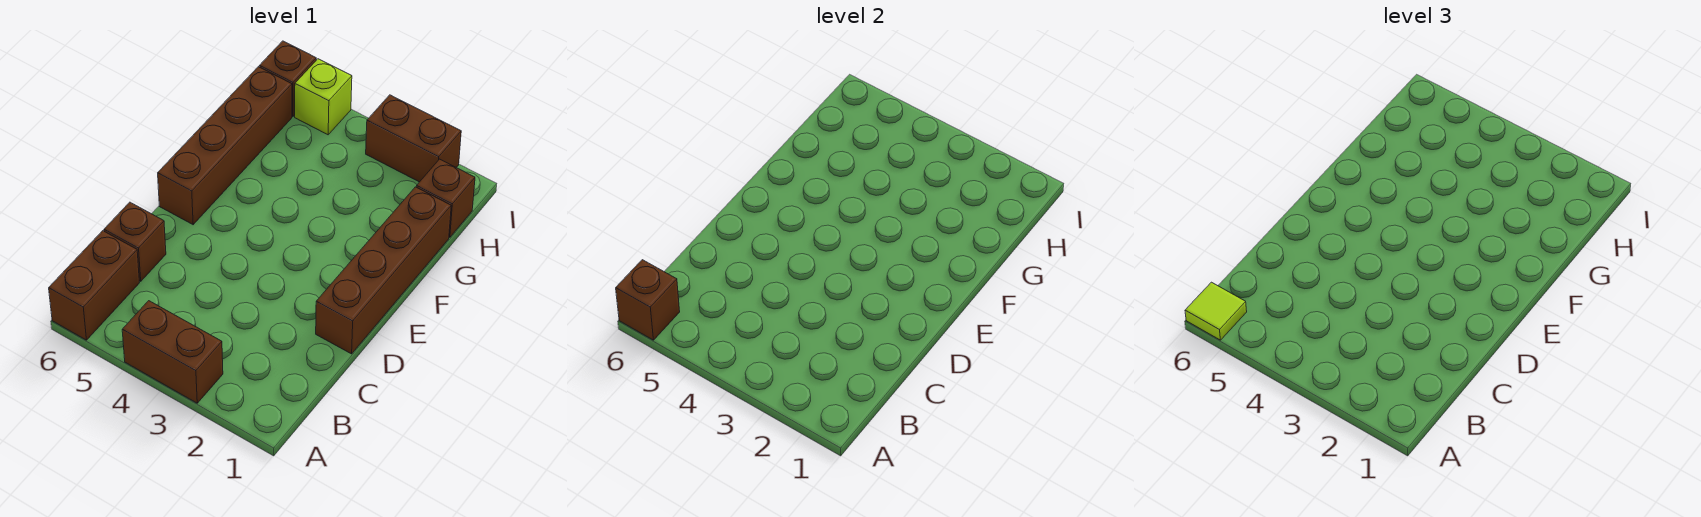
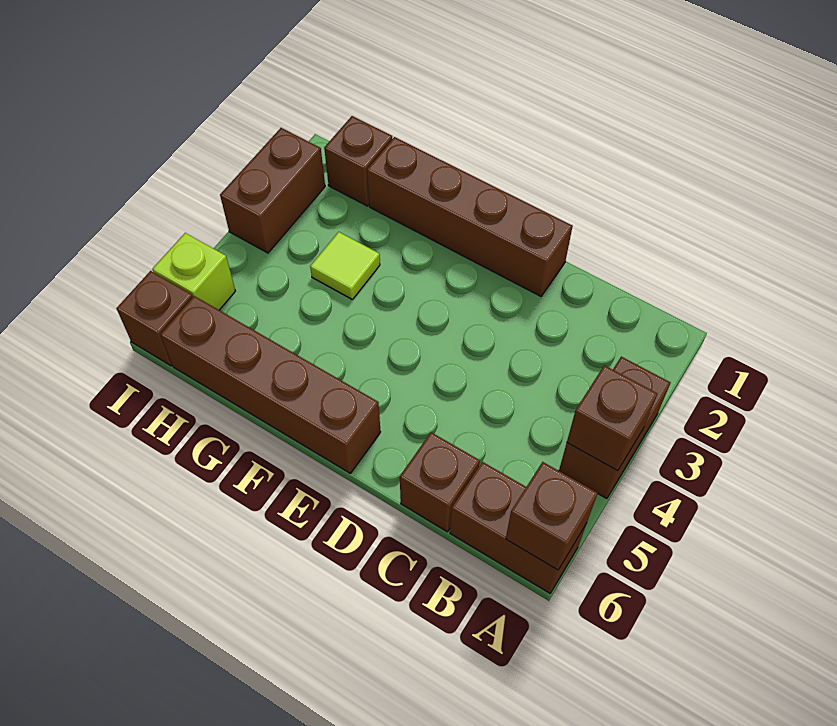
none -> brown brick A4 level 2
lime tile A6 level 3 -> lime tile G3 level 1

